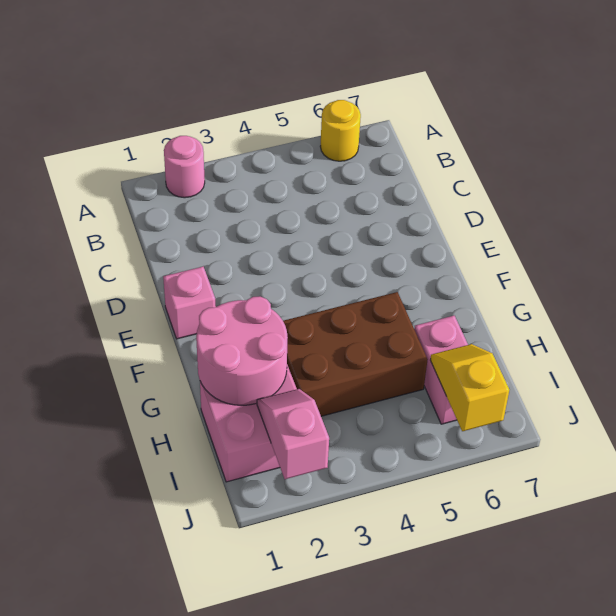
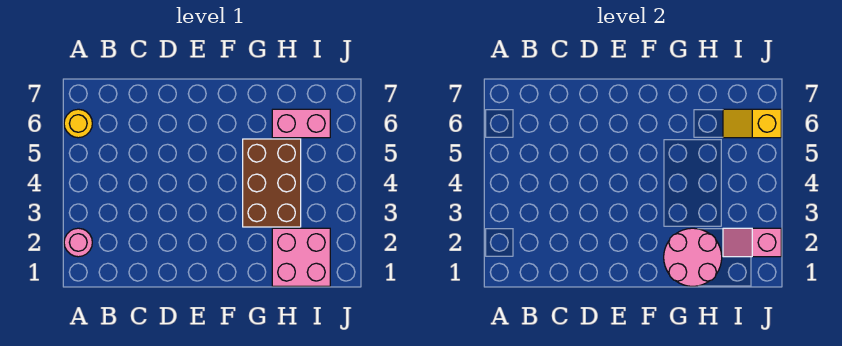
pink brick E1 level 1 -> none

